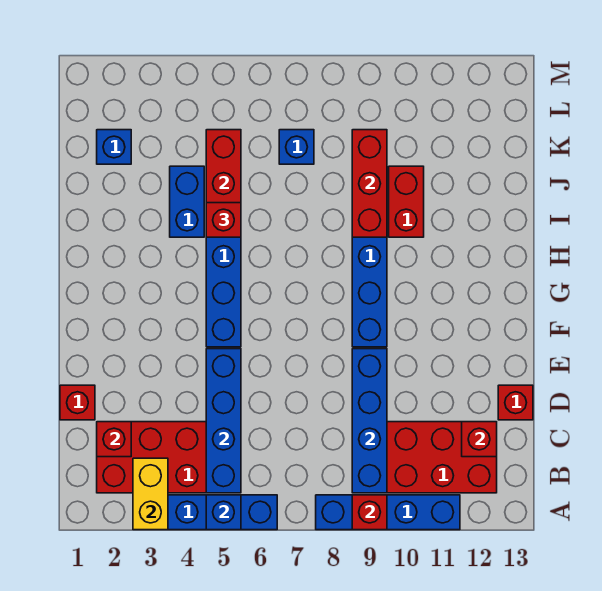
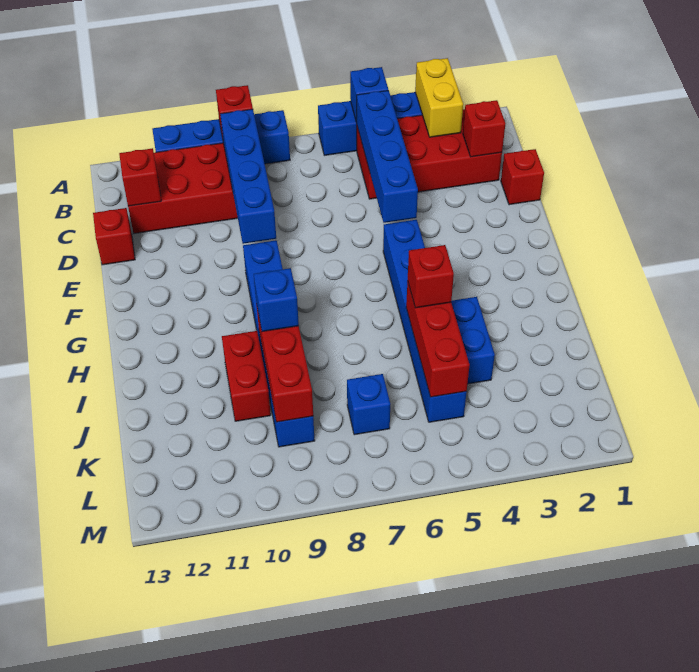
blue brick K2 level 1 -> blue brick I9 level 3

